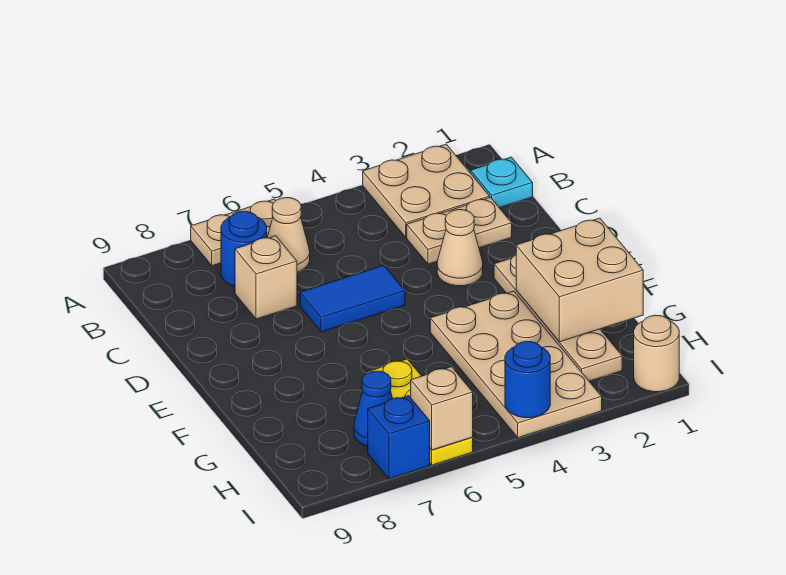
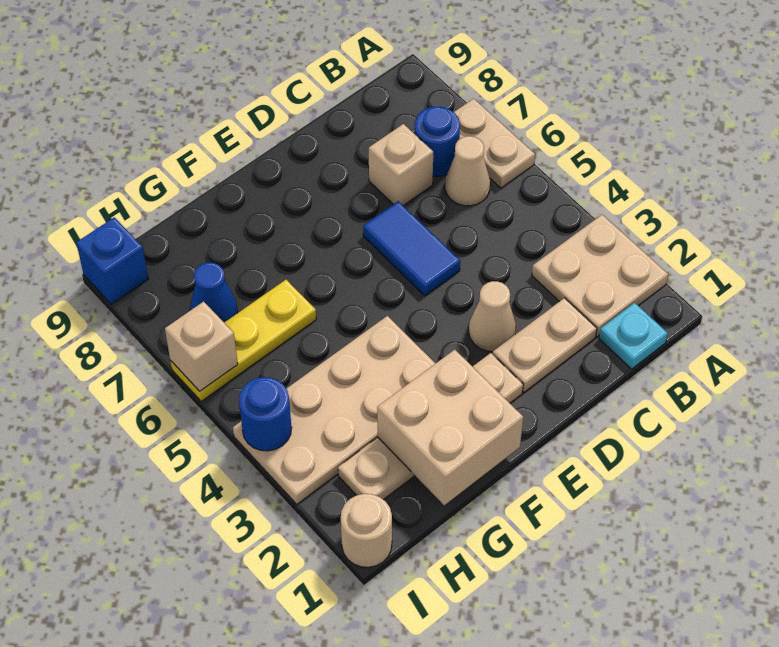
tan plate C2:C3 level 1 -> tan plate C2:D2 level 1
blue brick I7 level 1 -> blue brick I9 level 1

